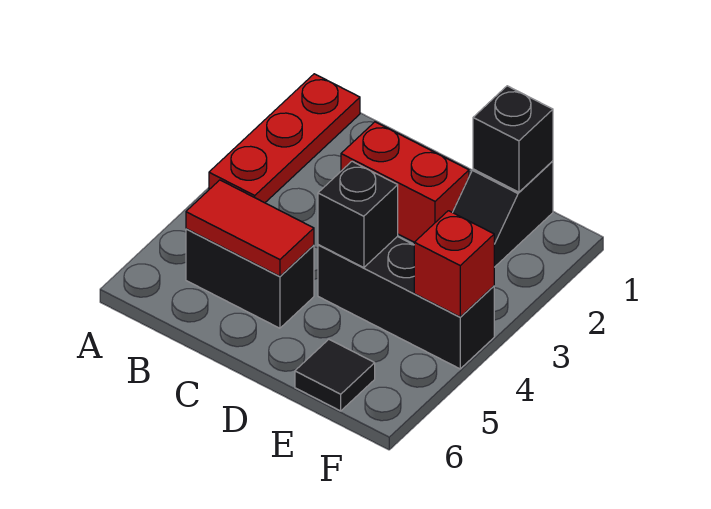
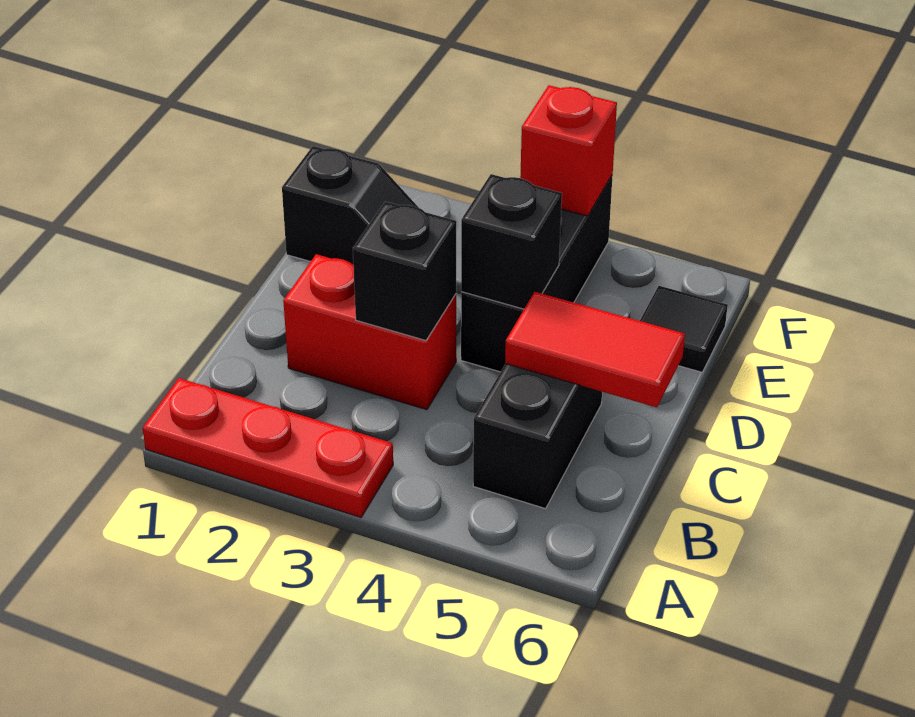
red tile B5:C5 level 2 -> red tile C5:C6 level 2
red brick C2:D2 level 1 -> red brick C2:C3 level 1
black brick E1 level 2 -> black brick C3 level 2

